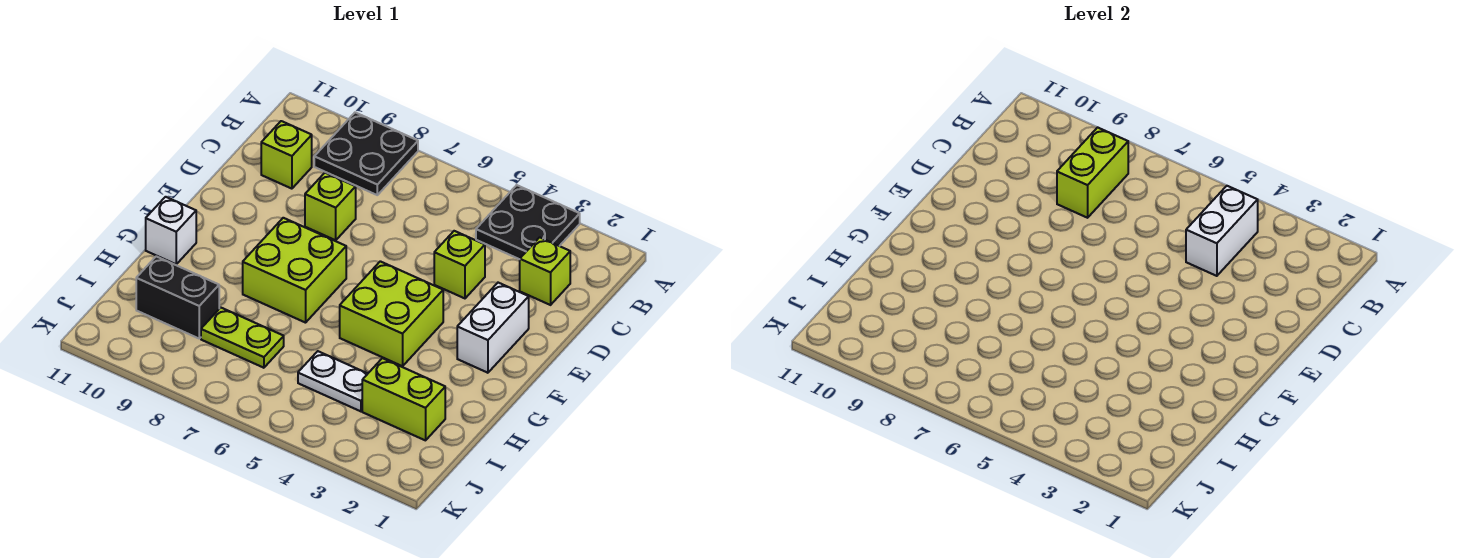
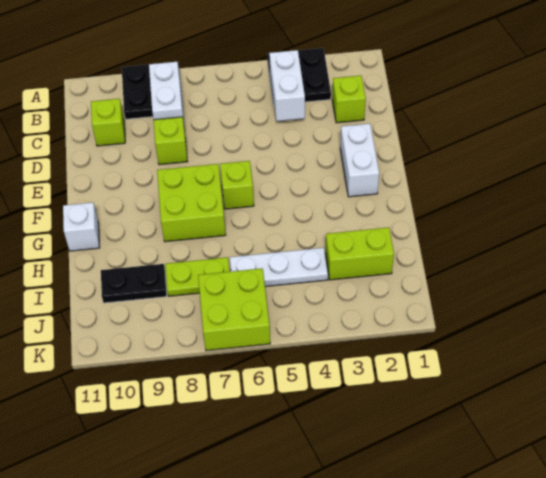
lime brick B8:C8 level 2 -> white brick B8:C8 level 2
lime brick D4 level 1 -> lime brick F6 level 1
lime brick F4:G5 level 1 -> lime brick J6:K7 level 1
white plate I4:I5 level 1 -> white plate I4:I6 level 1
black brick I9:I10 level 1 -> black plate I9:I10 level 1

